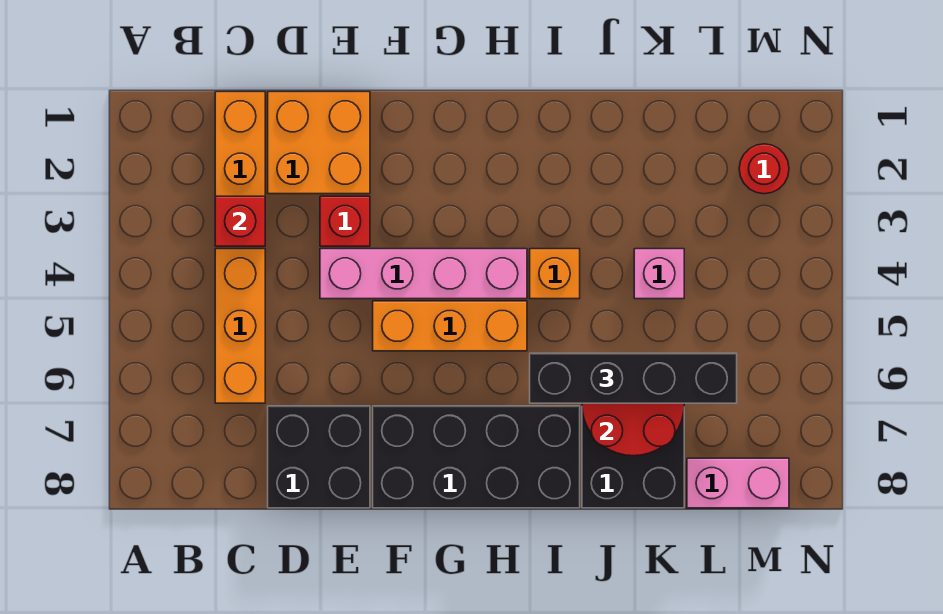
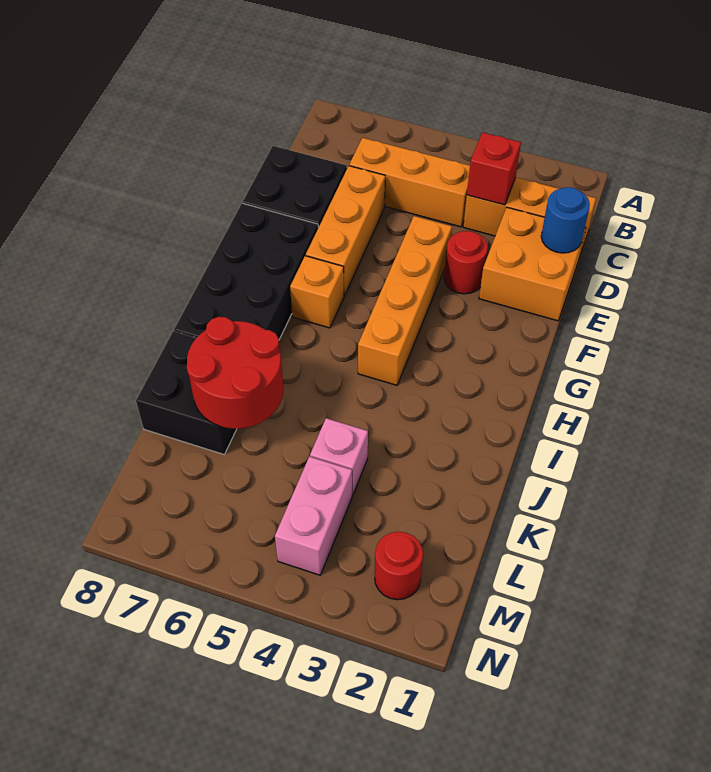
none -> blue round brick D1 level 2
red brick E3 level 1 -> red round brick E3 level 1
pink brick E4:H4 level 1 -> orange brick E4:H4 level 1
orange brick F5:H5 level 1 -> orange brick D6:F6 level 1
orange brick I4 level 1 -> orange brick G6 level 1
black brick I6:L6 level 3 -> none
pink brick L8:M8 level 1 -> pink brick L4:M4 level 1

